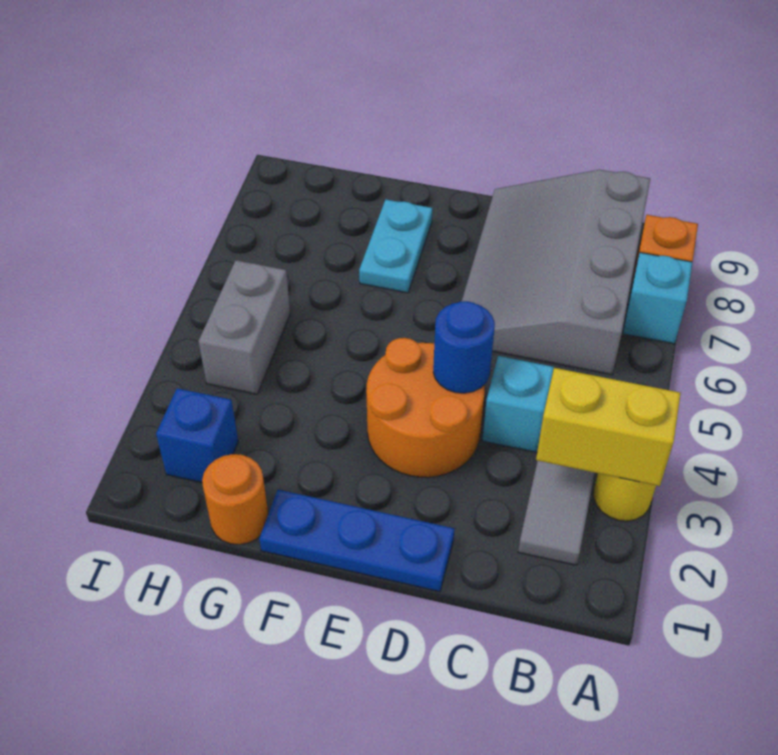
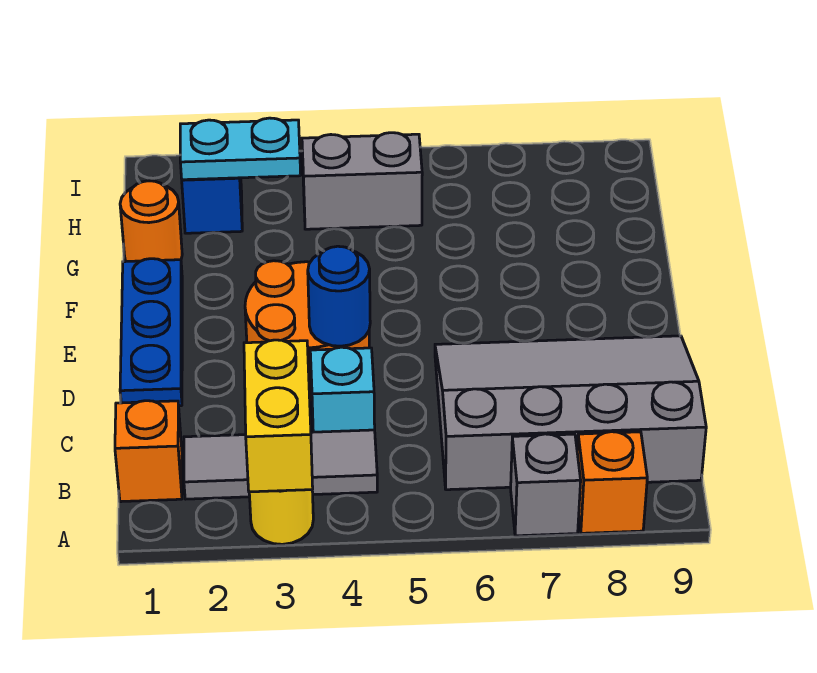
cyan brick A7 level 1 -> grey brick A7 level 1
none -> orange brick B1 level 1
cyan plate F7:F8 level 1 -> cyan plate H2:H3 level 2

